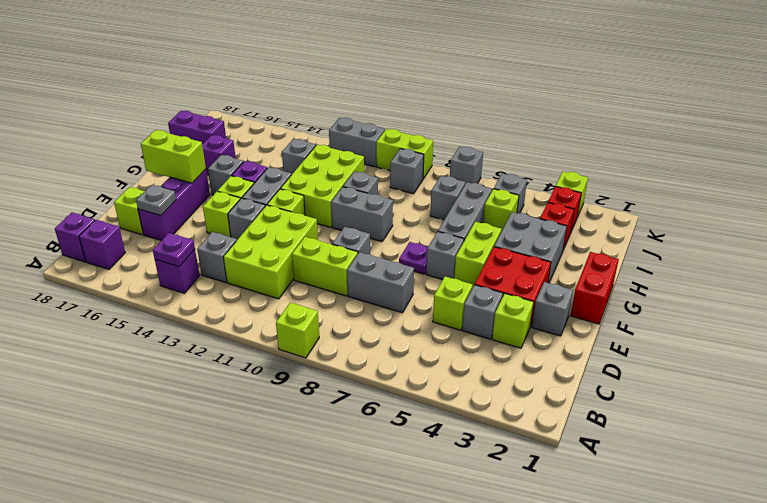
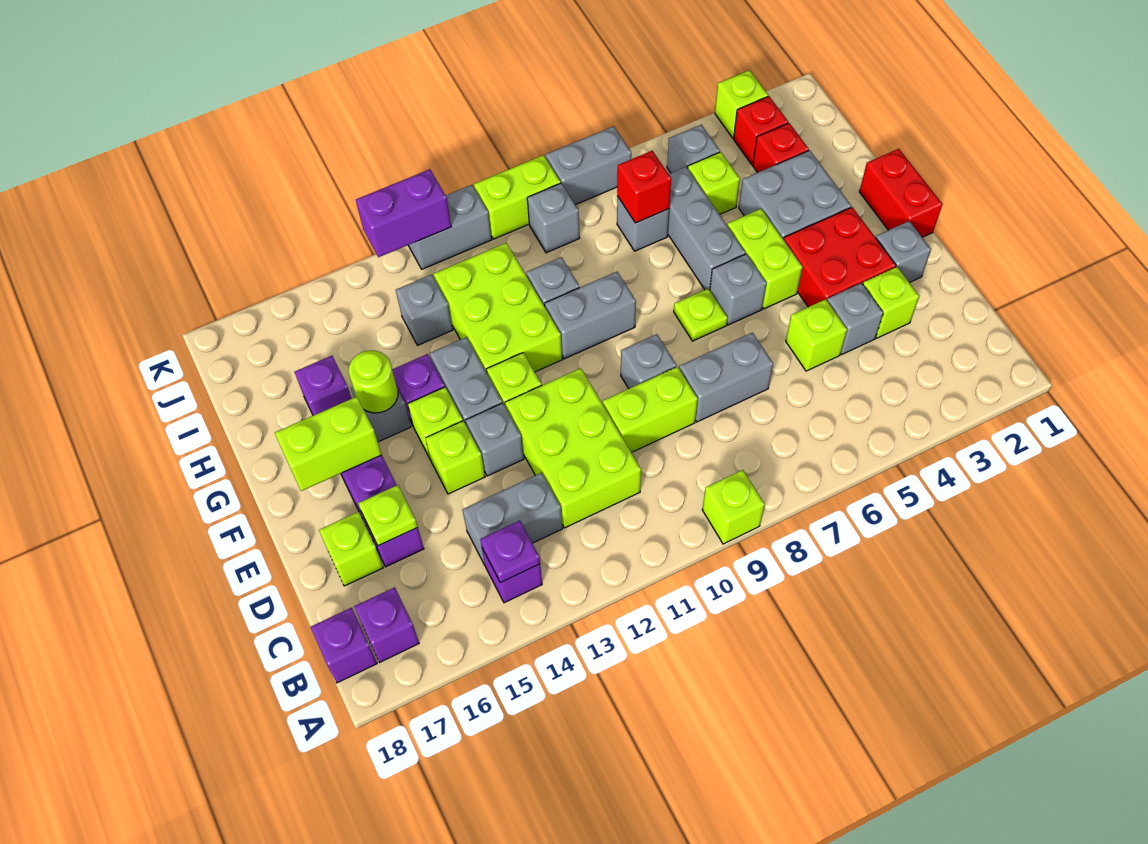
grey brick C13 level 1 -> grey brick C13:C14 level 1
grey plate D16 level 2 -> lime plate D16 level 2
purple plate F7 level 1 -> lime plate F7 level 1
none -> lime round brick G15 level 2
none -> red brick I7 level 2
purple brick I17:I18 level 1 -> purple brick K12:K13 level 2
grey brick K7 level 1 -> grey brick K7:K8 level 1

